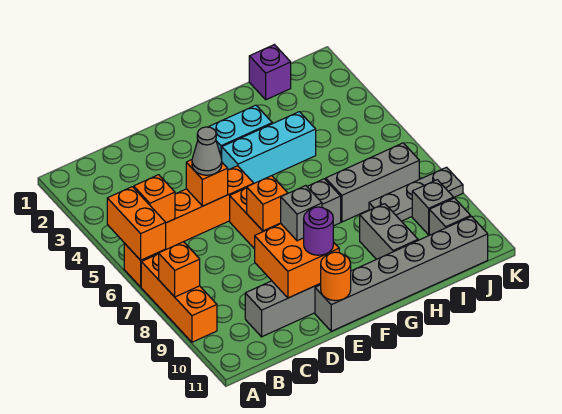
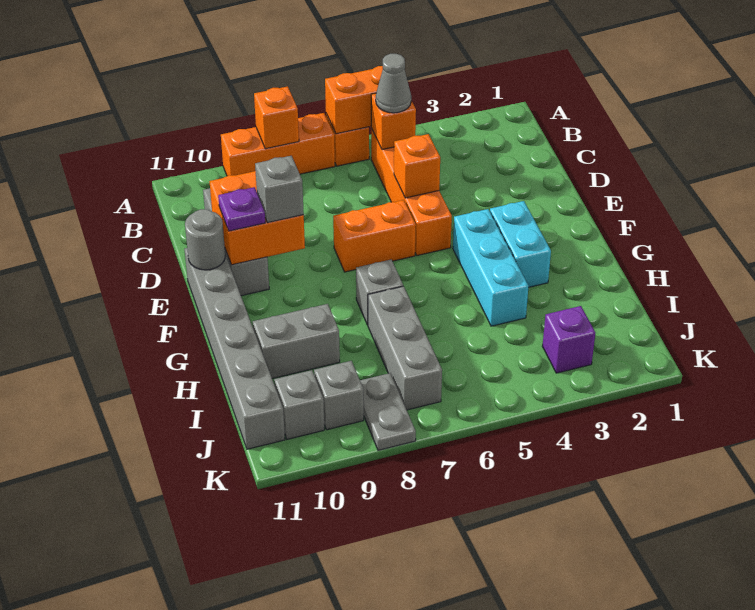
grey cone D5 level 3 -> grey cone B5 level 3
orange brick E7 level 2 -> none
purple round brick E10 level 3 -> purple plate E10 level 3
orange round brick E11 level 2 -> grey round brick E11 level 2
purple brick I1 level 1 -> purple brick J3 level 1
grey plate I8:K8 level 1 -> grey plate J8:K8 level 1

